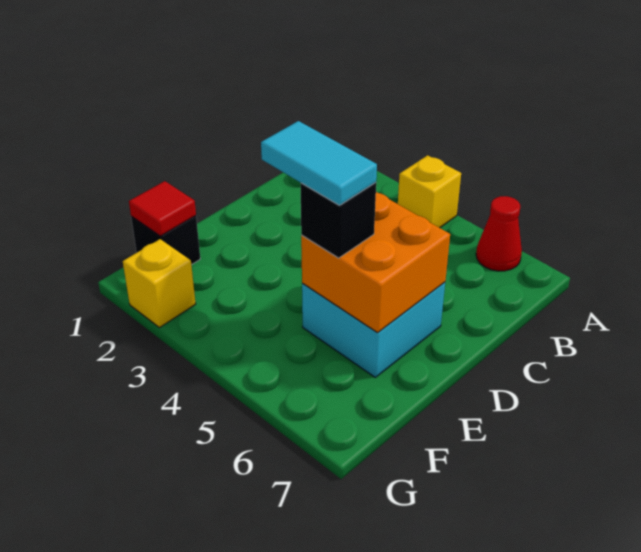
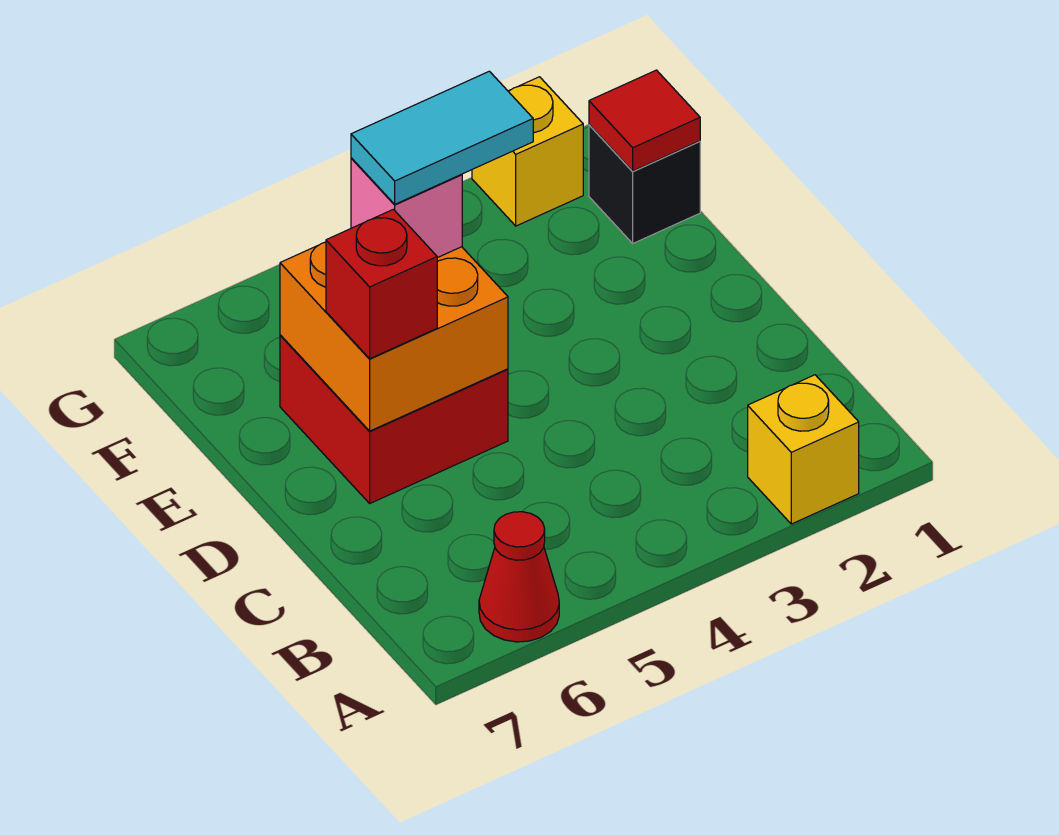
yellow brick A4 level 1 -> yellow brick A2 level 1
cyan brick D5:E6 level 1 -> red brick D5:E6 level 1
none -> red brick D6 level 3
black brick E5 level 3 -> pink brick E5 level 3

